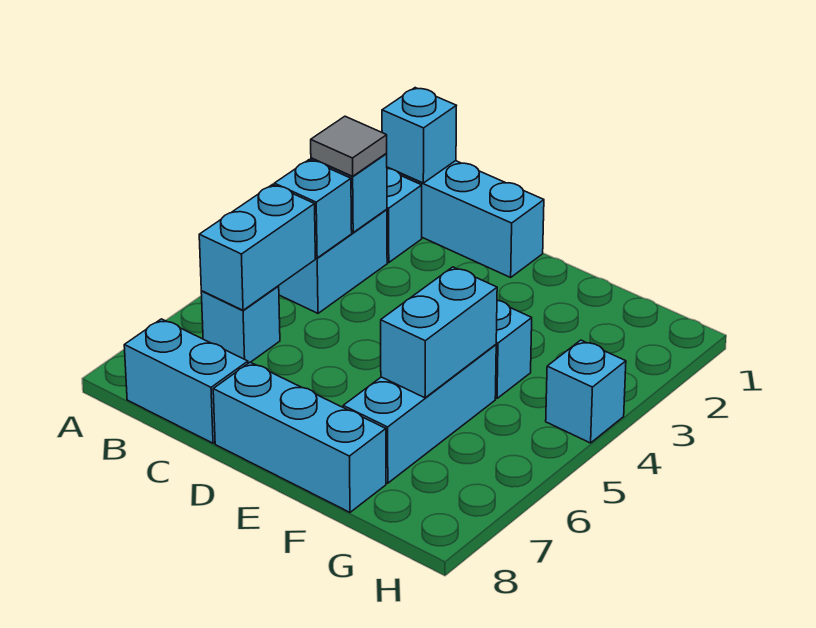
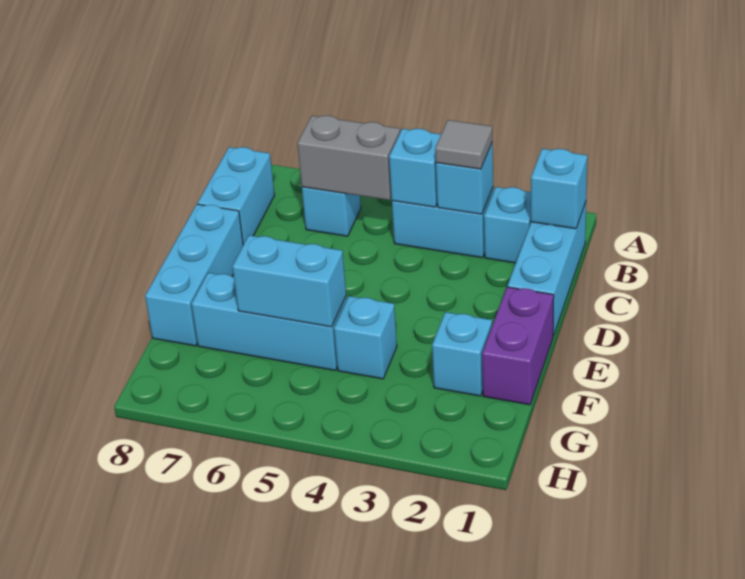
cyan brick B5:B6 level 2 -> grey brick B5:B6 level 2
none -> purple brick E1:F1 level 1
cyan brick H4 level 1 -> cyan brick F2 level 1

